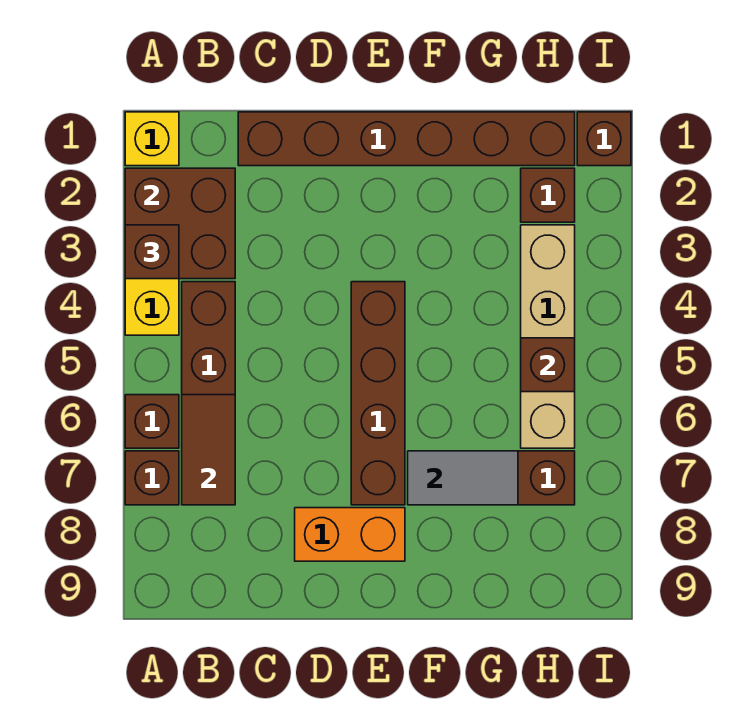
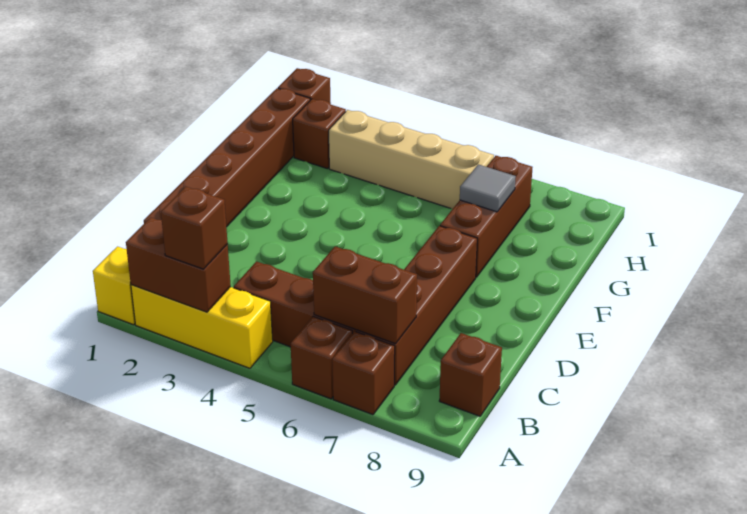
brown brick A2:B3 level 2 -> brown brick A2:A3 level 2
brown tile B6:B7 level 2 -> brown brick B6:B7 level 2
orange brick D8:E8 level 1 -> none
brown brick E4:E7 level 1 -> brown brick B7:E7 level 1
grey tile F7:G7 level 2 -> grey tile G7 level 2
brown brick H5 level 2 -> brown brick B9 level 1

